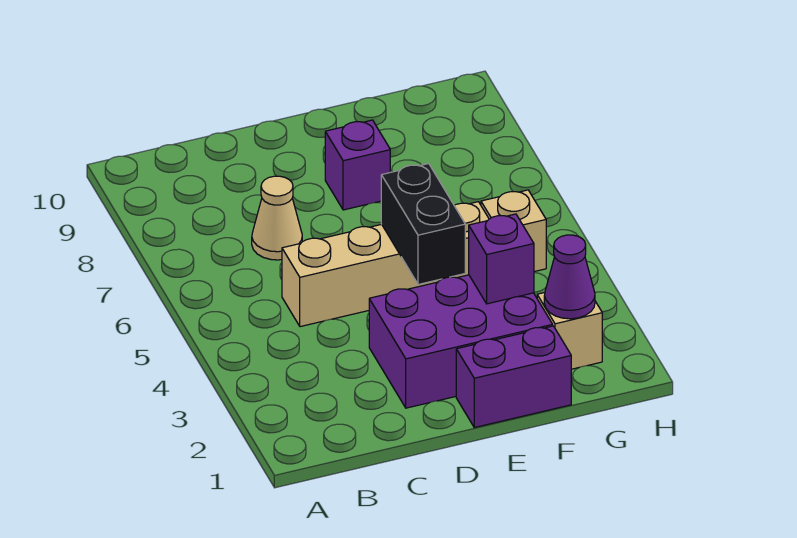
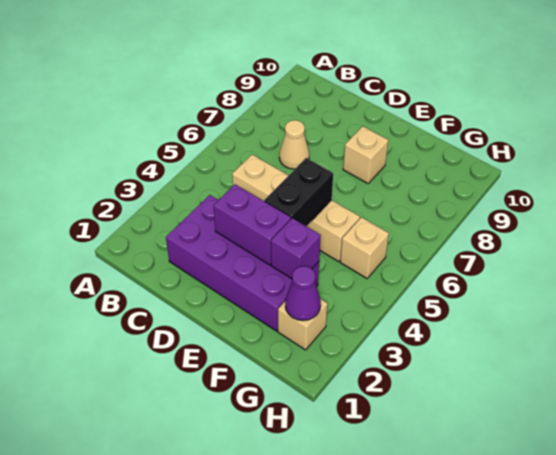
purple brick D2:F3 level 1 -> purple brick C2:F3 level 1
purple brick E1:F1 level 1 -> purple brick D3:E3 level 2
purple brick E8 level 1 -> tan brick E8 level 1

